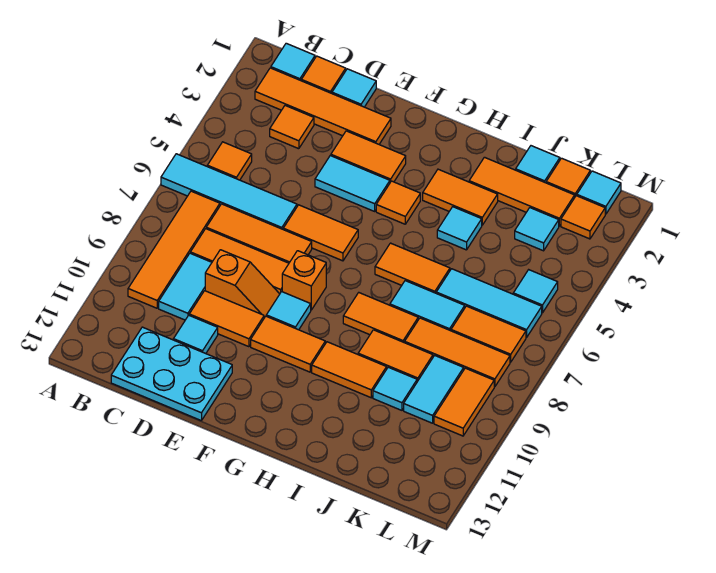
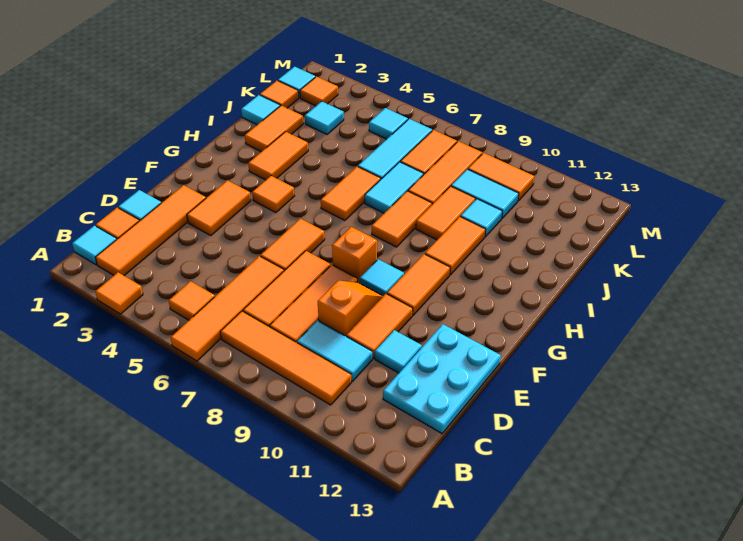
cyan tile A6:D6 level 1 -> orange tile A6:D6 level 1
orange tile C3 level 1 -> orange tile A3 level 1
cyan tile E4:F4 level 1 -> none
orange tile I2:K2 level 1 -> orange tile I2:J2 level 1
cyan tile I4 level 1 -> none

